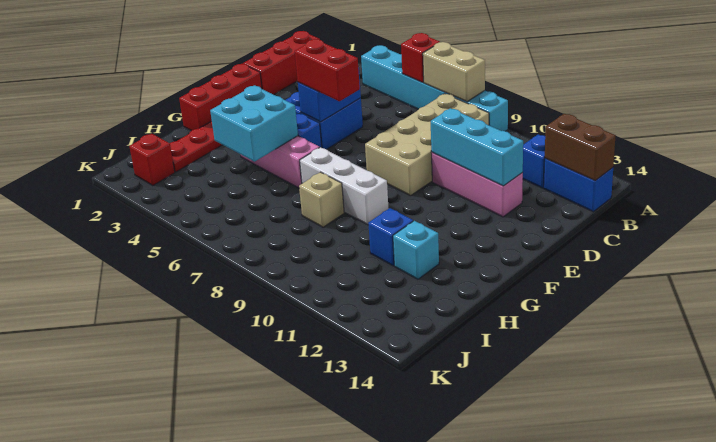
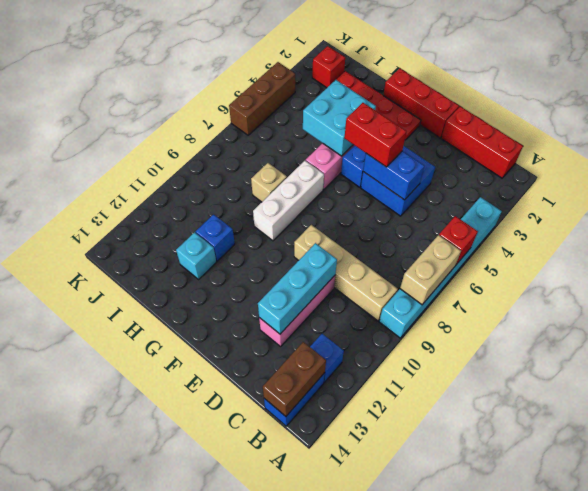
tan brick B8:E9 level 1 -> tan brick B9:E9 level 1
red brick E5:E6 level 3 -> red brick E5:F5 level 3
none -> brown brick K4:K6 level 1

